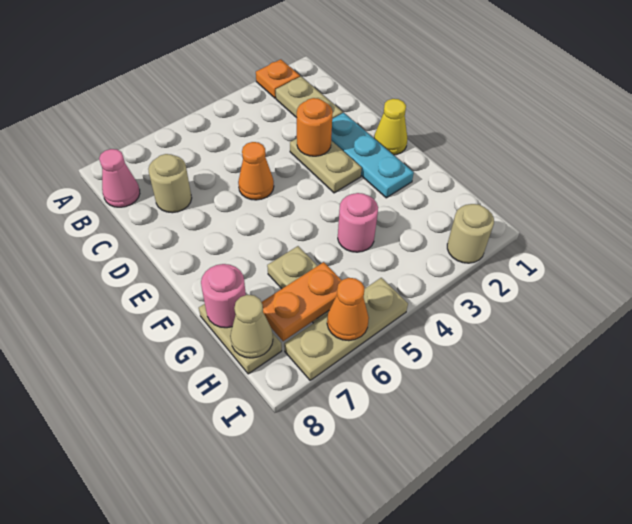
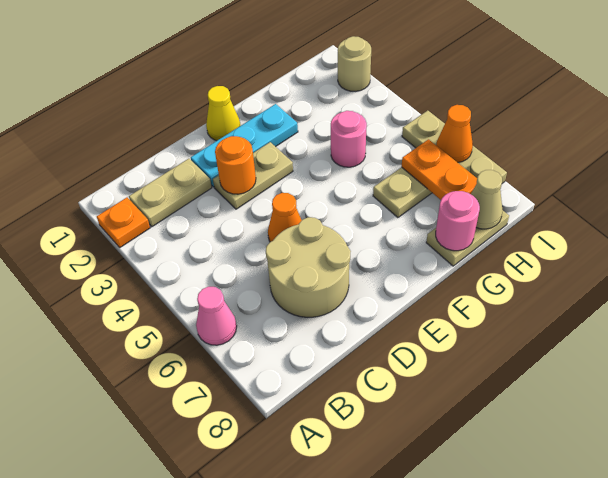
pink cone B8 level 1 -> pink cone A6 level 1
tan round brick C7 level 1 -> tan round brick C6:D7 level 1

